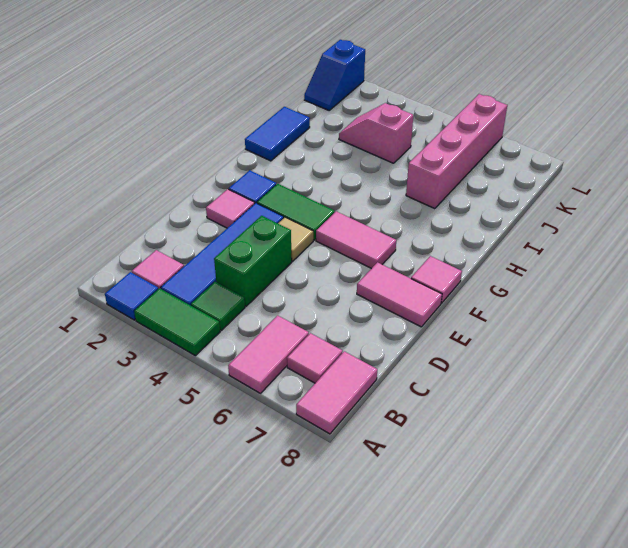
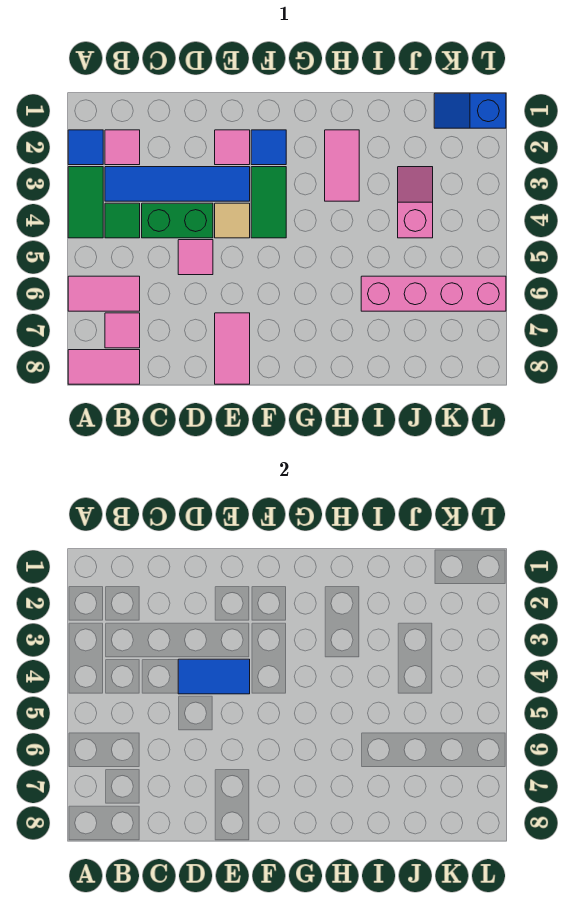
pink tile F5:F6 level 1 -> pink tile H2:H3 level 1
pink tile F8 level 1 -> pink tile D5 level 1
blue tile H1:I1 level 1 -> blue tile D4:E4 level 2

